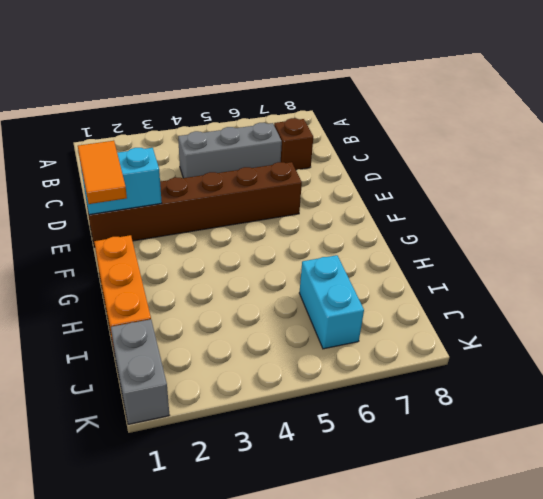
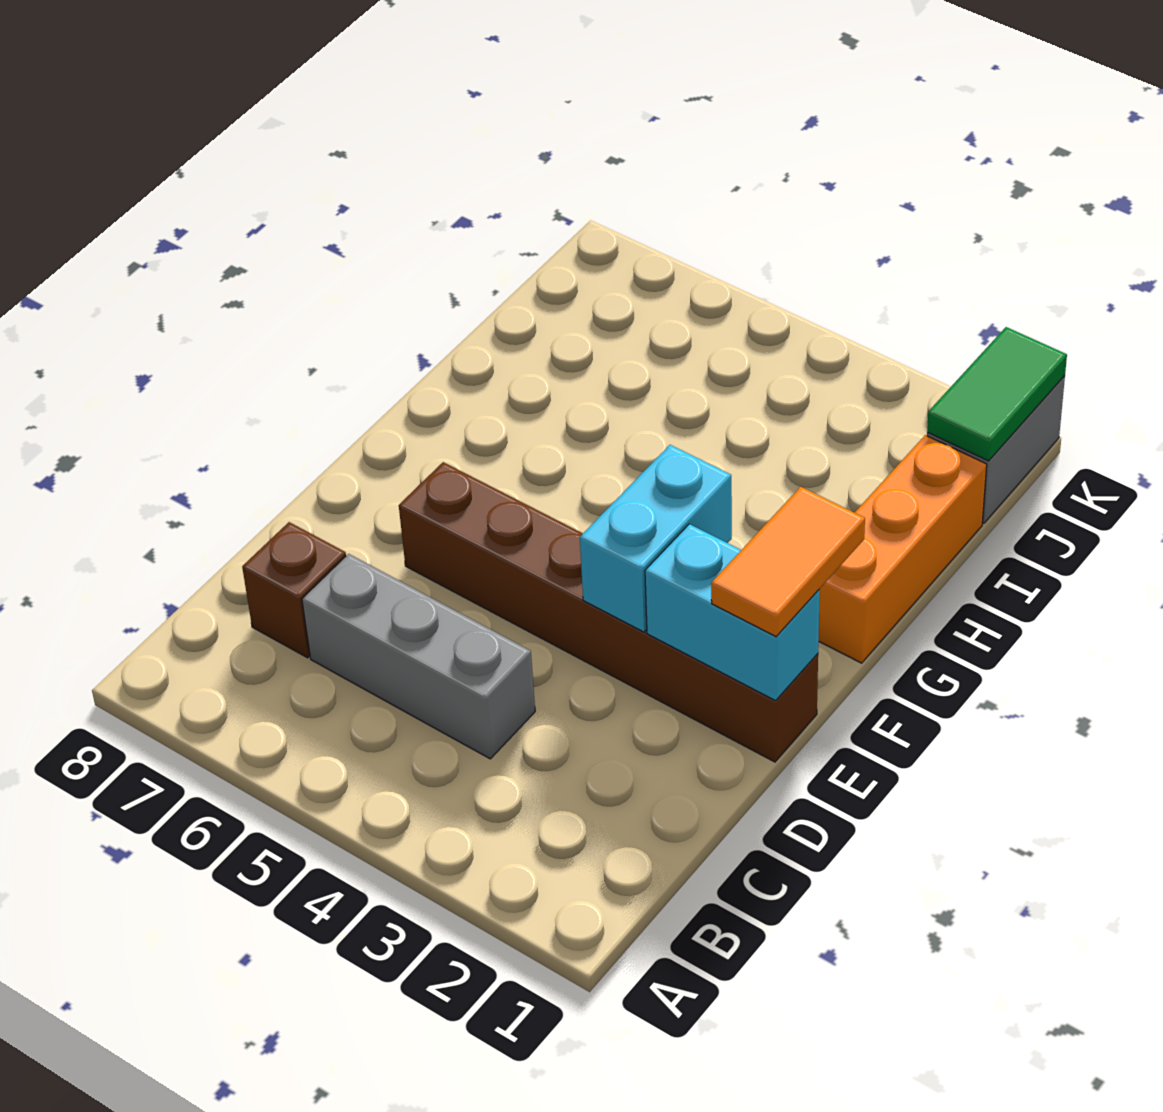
cyan brick I6:J6 level 1 -> cyan brick E3:F3 level 2
none -> green tile J1:K1 level 2

